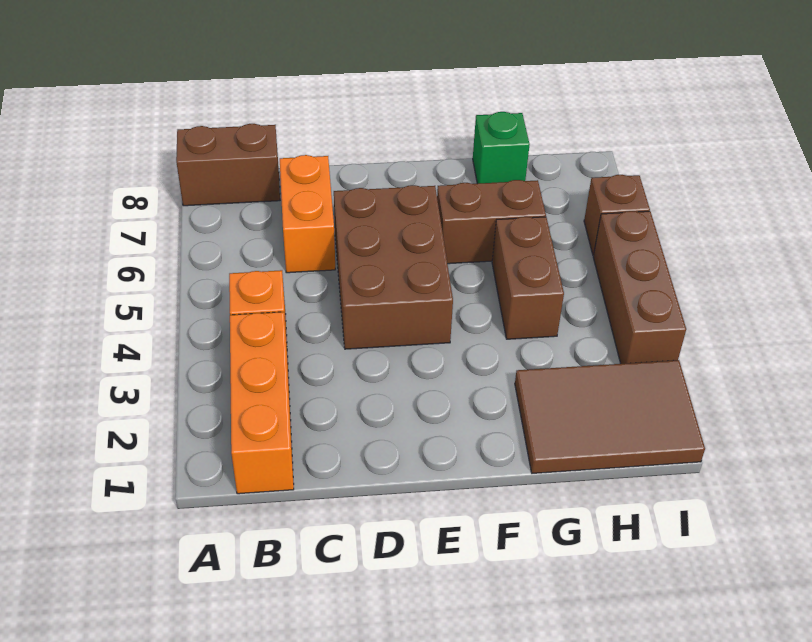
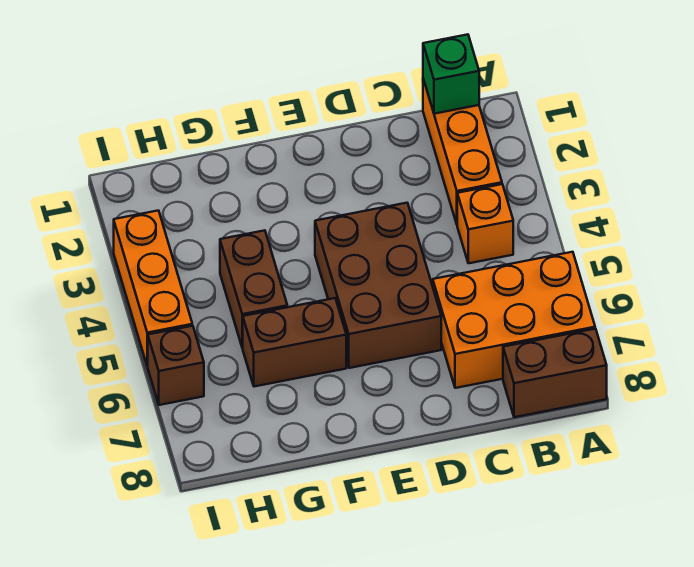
orange brick C6:C7 level 1 -> orange brick A6:C7 level 1
brown tile G1:I2 level 1 -> none
green brick G8 level 1 -> green brick B1 level 2
brown brick I3:I5 level 1 -> orange brick I3:I5 level 1

